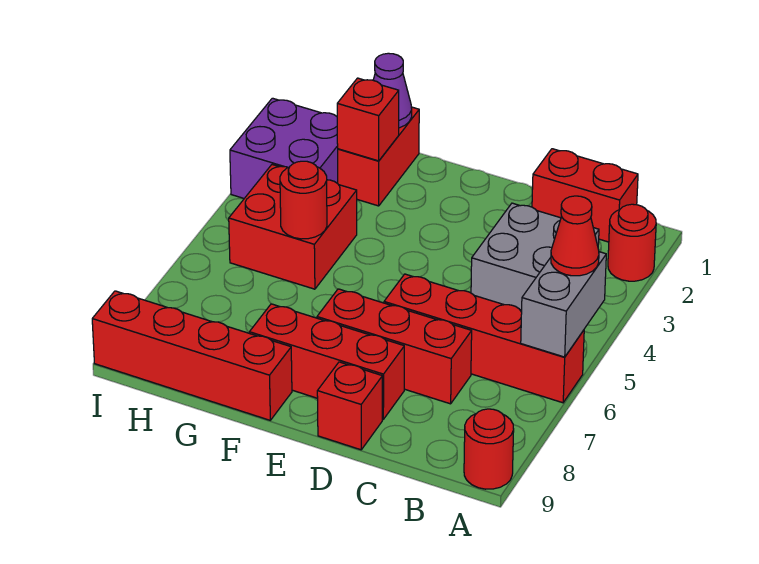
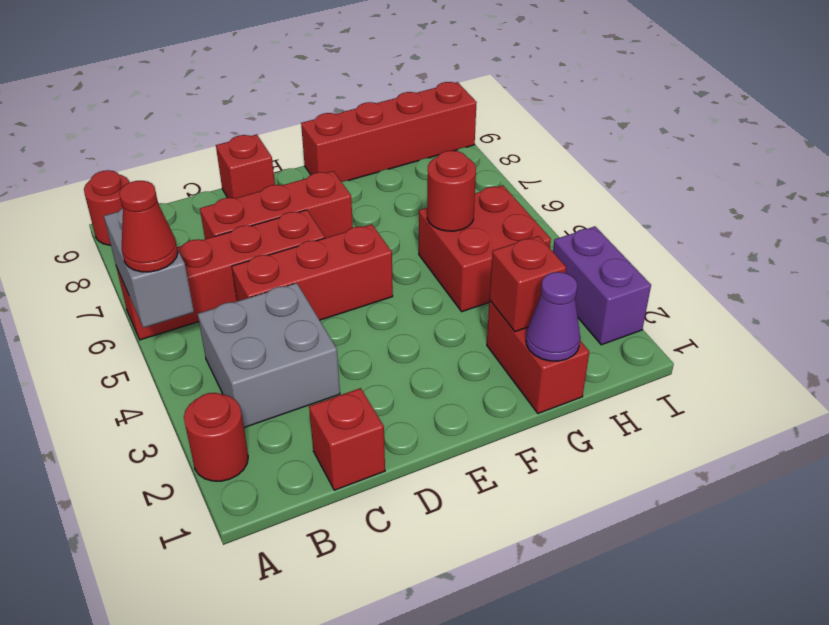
red brick B1:C1 level 1 -> red brick C1 level 1
red brick D8:F8 level 1 -> red brick C5:E5 level 1
purple brick H2:I3 level 1 -> purple brick I2:I3 level 1

